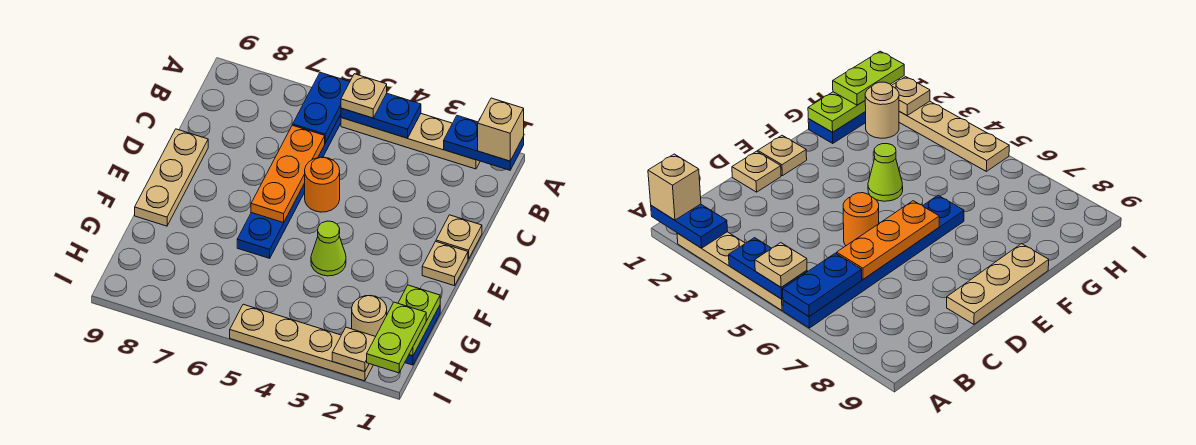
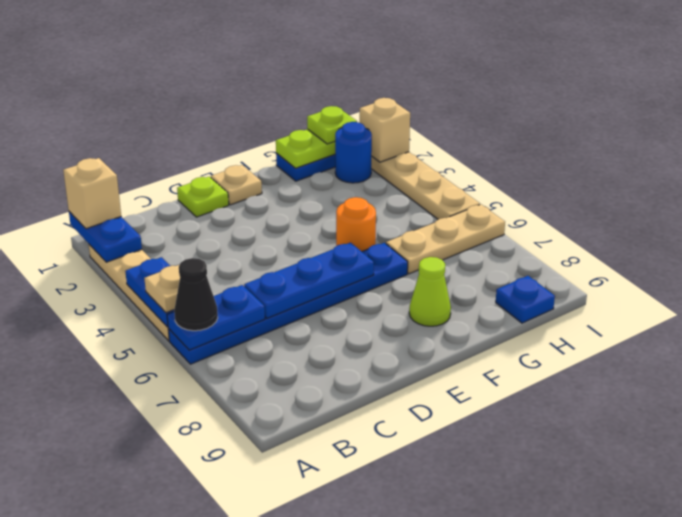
none -> black cone A6 level 3
orange plate C6:E6 level 2 -> blue plate C6:E6 level 2
tan plate D1 level 1 -> lime plate D1 level 1
orange round brick D5 level 1 -> orange round brick F5 level 1
tan plate D9:F9 level 1 -> tan plate G6:I6 level 1
lime cone F4 level 1 -> lime cone F8 level 1
lime plate H1:I1 level 3 -> lime plate H1 level 3
tan round brick H2 level 1 -> blue round brick H2 level 1
none -> blue plate H9 level 1
tan plate I2 level 2 -> tan brick I2 level 2

